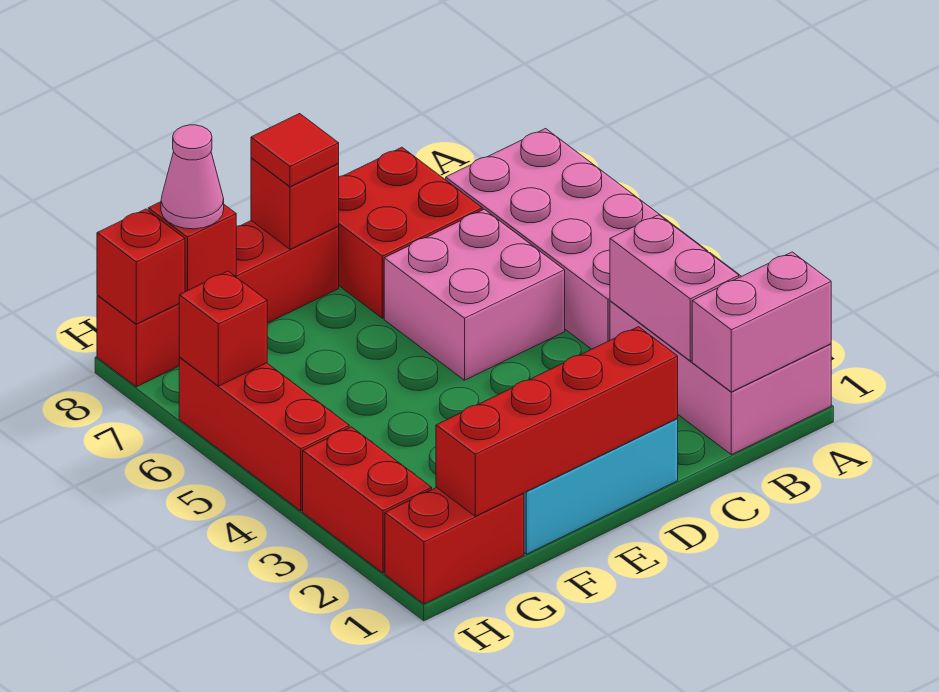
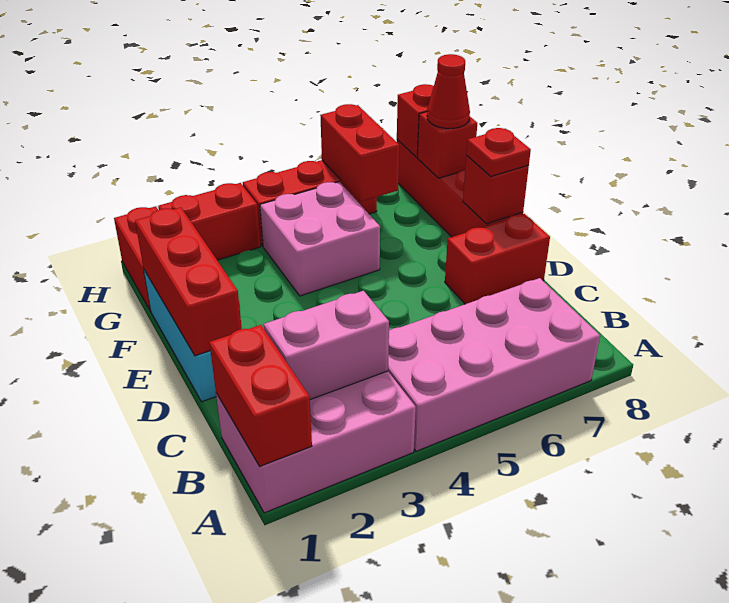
pink brick A1:B1 level 2 -> red brick A1:B1 level 2
pink brick C5:D6 level 1 -> pink brick F4:G5 level 1
red brick C7:D8 level 1 -> red brick D7:D8 level 1
red brick D1:G1 level 2 -> red brick D1:F1 level 2
red tile E8 level 3 -> red plate E8 level 3
pink cone G8 level 3 -> red cone G8 level 3
red brick H6 level 2 -> red brick G6:H6 level 2

